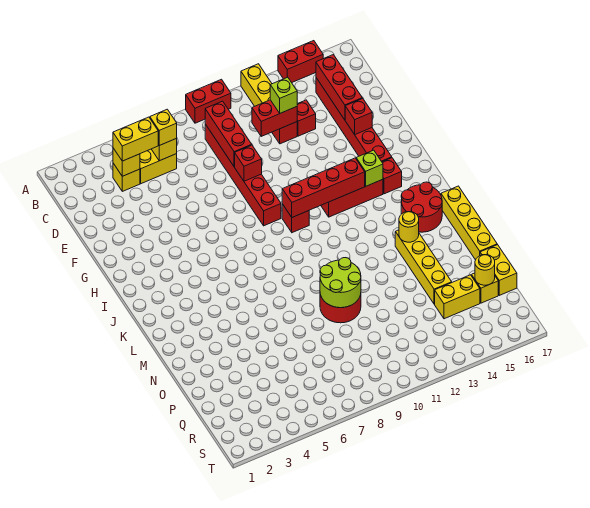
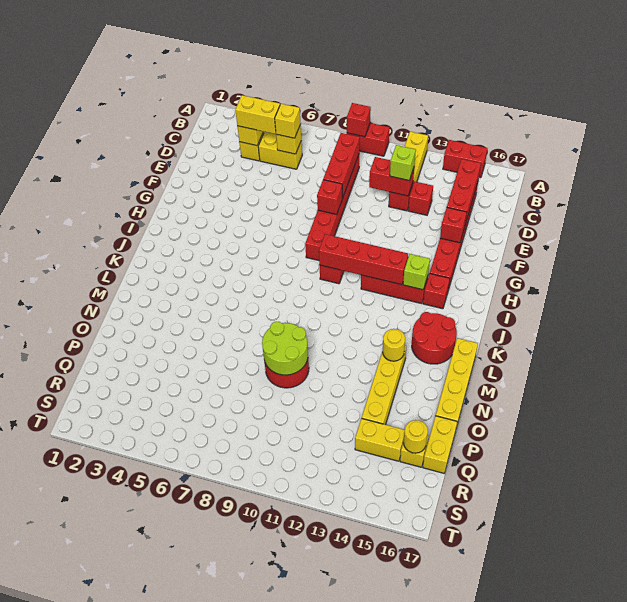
none -> red brick A9 level 2

